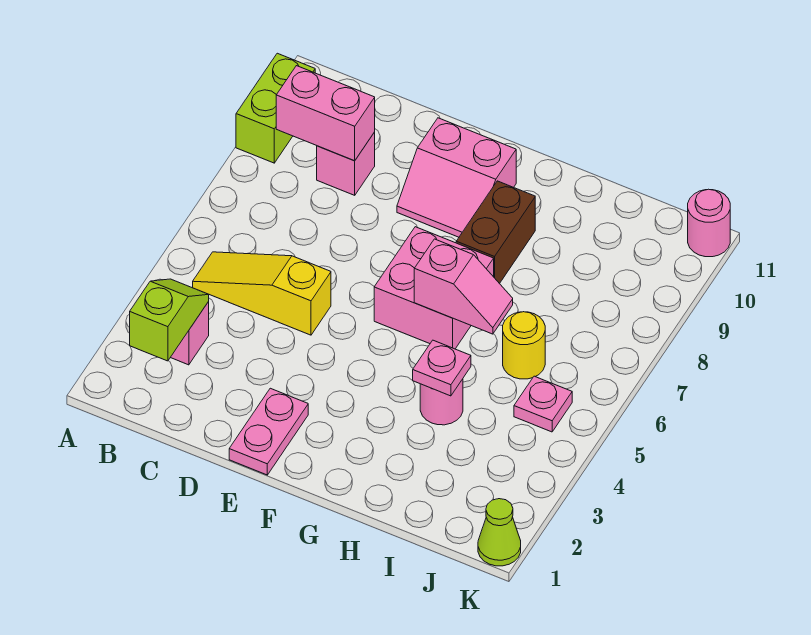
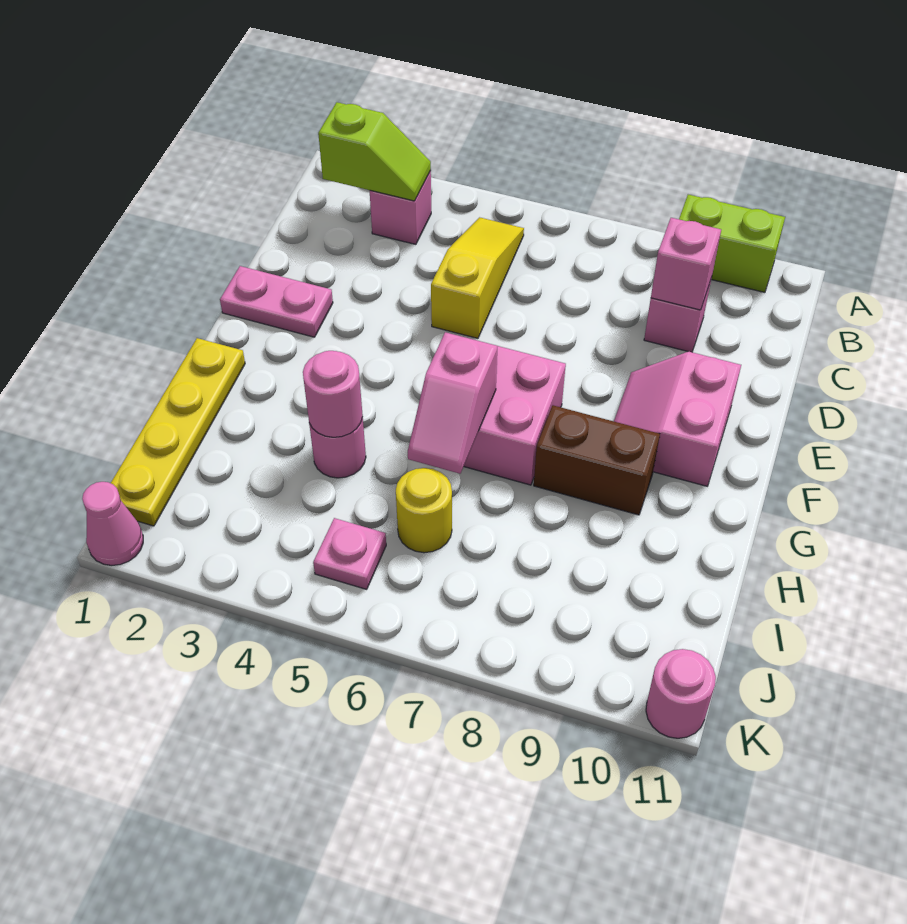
pink brick B9:C9 level 2 -> pink brick C9 level 2
none -> yellow plate G1:J1 level 1
pink plate H4 level 2 -> pink round brick H4 level 2
lime cone K1 level 1 -> pink cone K1 level 1

